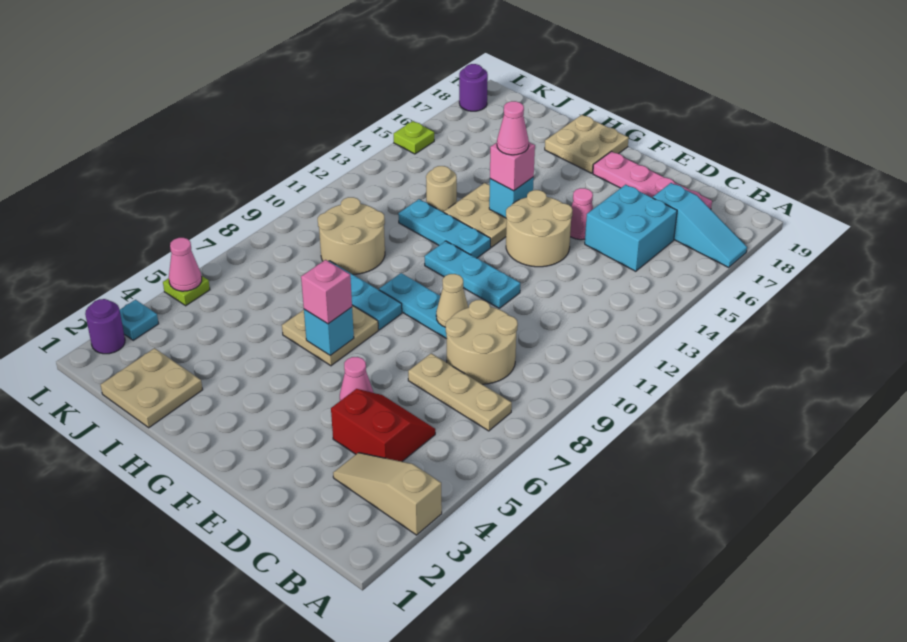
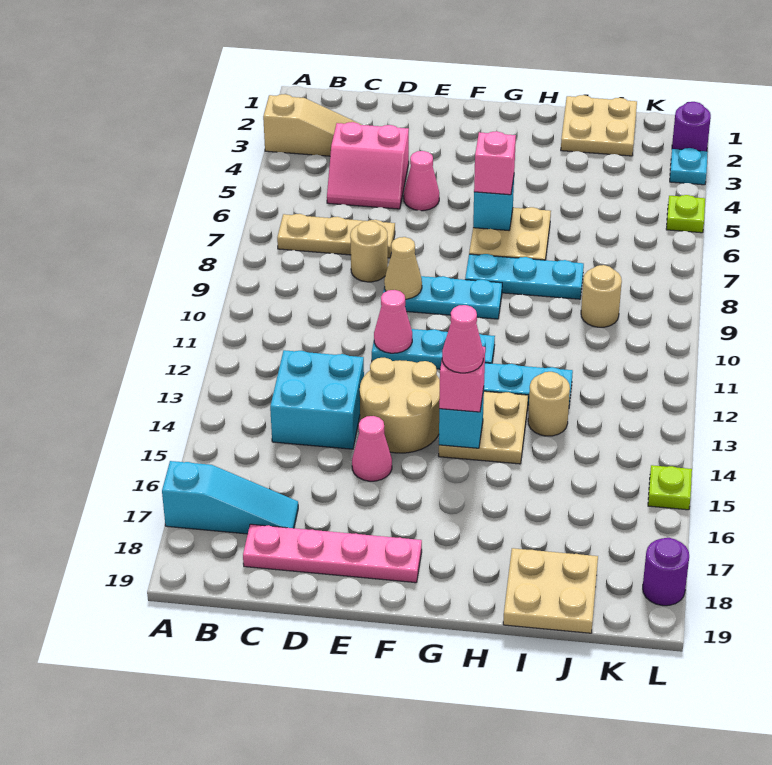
cyan slope A17:C17 level 1 top C -> cyan slope A17:C17 level 1 top A
red slope C4:D5 level 1 top 4 -> pink slope C4:D5 level 1 top 4
tan round brick C8:D9 level 1 -> tan round brick D8 level 1
cyan brick C15:D16 level 1 -> cyan brick C13:D14 level 1
tan plate G18:H19 level 1 -> tan plate I18:J19 level 1
tan round brick I9:J10 level 1 -> tan round brick J9 level 1
pink cone L5 level 2 -> pink cone E11 level 2

